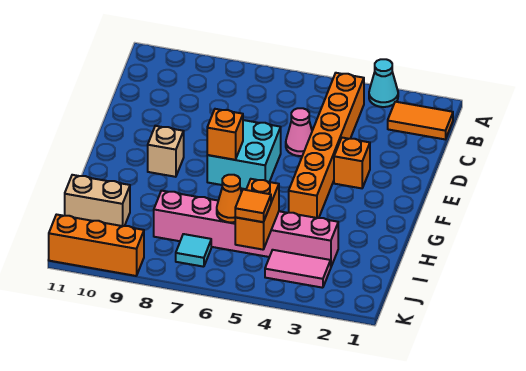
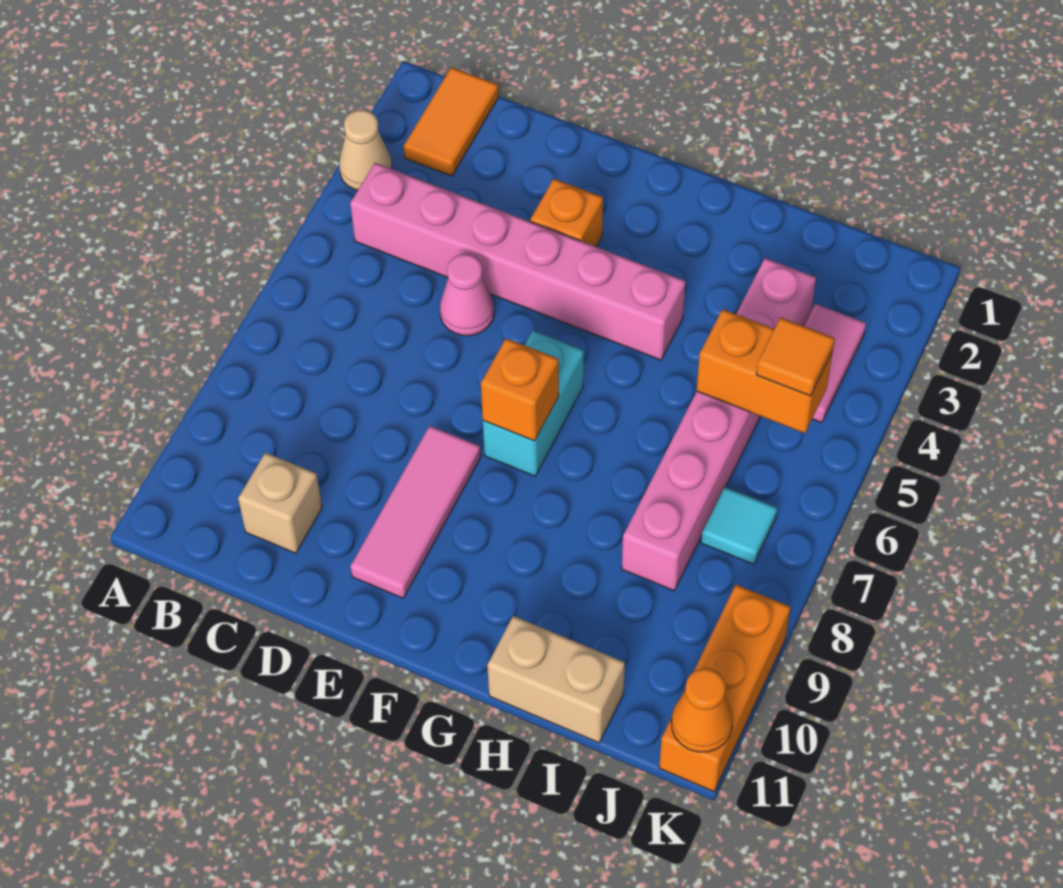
cyan cone A3 level 1 -> tan cone A3 level 1
orange brick B4:G4 level 1 -> pink brick B4:G4 level 1
cyan brick E6:F7 level 1 -> cyan brick F6:F7 level 1
none -> pink tile E8:E10 level 1
tan brick F9 level 1 -> tan brick C10 level 1
orange cone I6 level 2 -> orange cone K11 level 2
tan brick I10:I11 level 1 -> tan brick H11:I11 level 1

